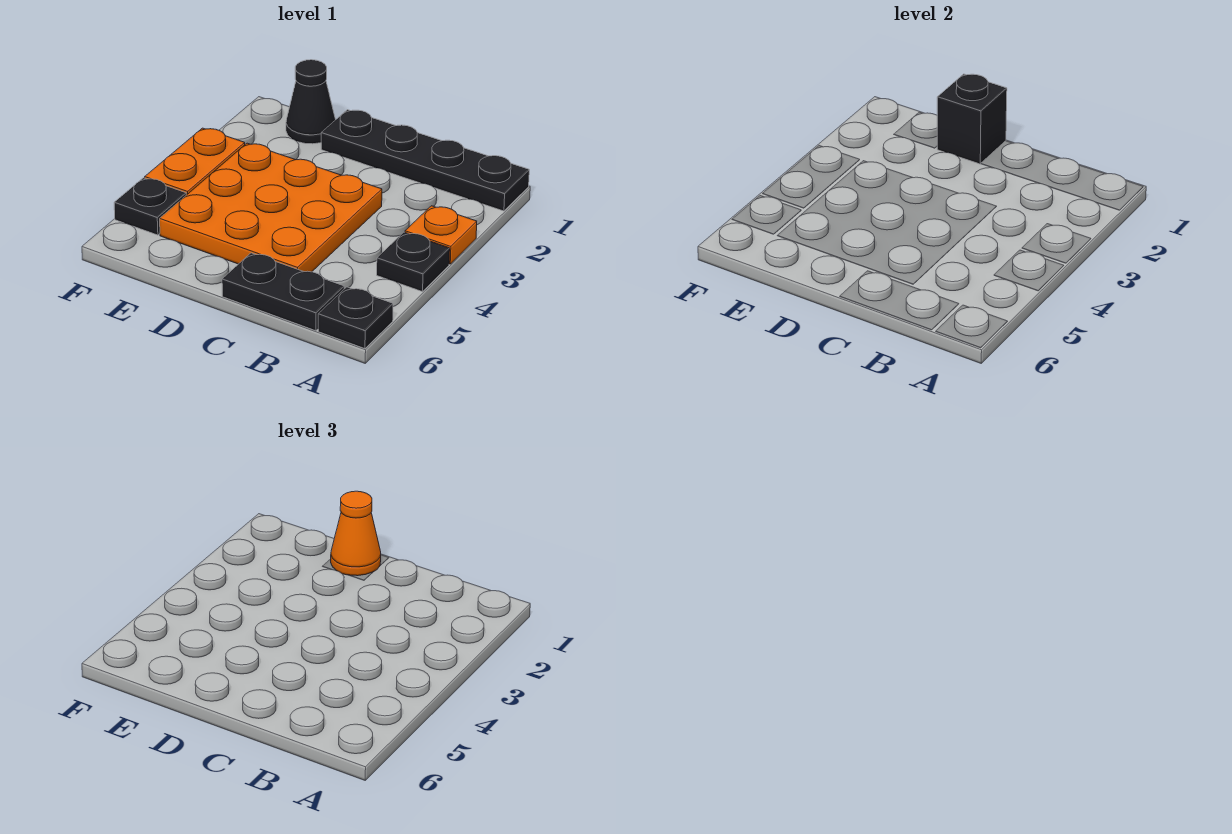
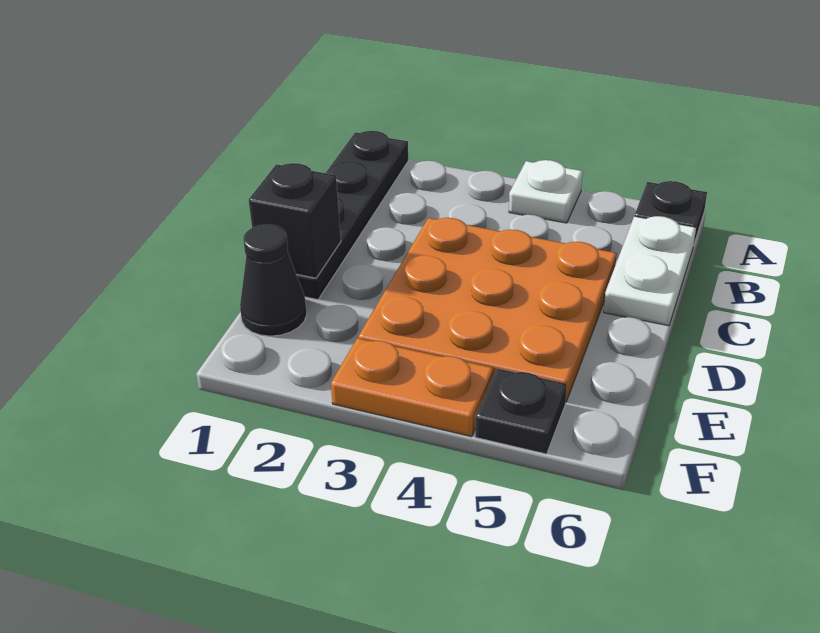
orange plate A3 level 1 -> none
black plate A4 level 1 -> white plate A4 level 1
black plate B6:C6 level 1 -> white plate B6:C6 level 1
orange cone D1 level 3 -> none

